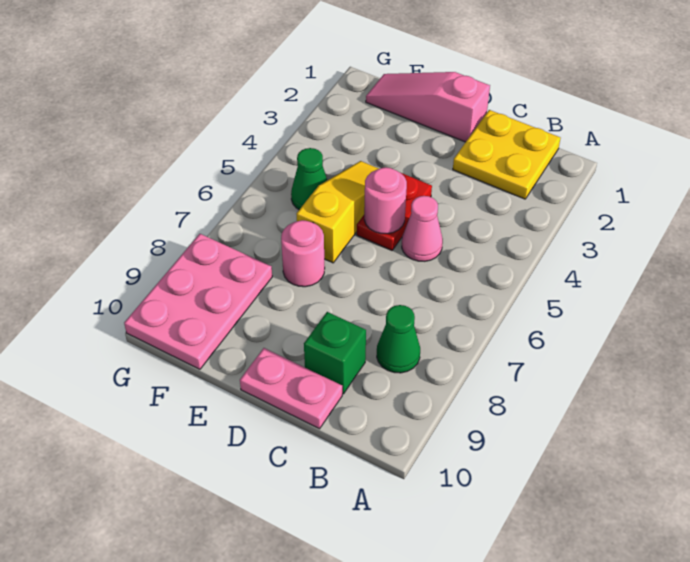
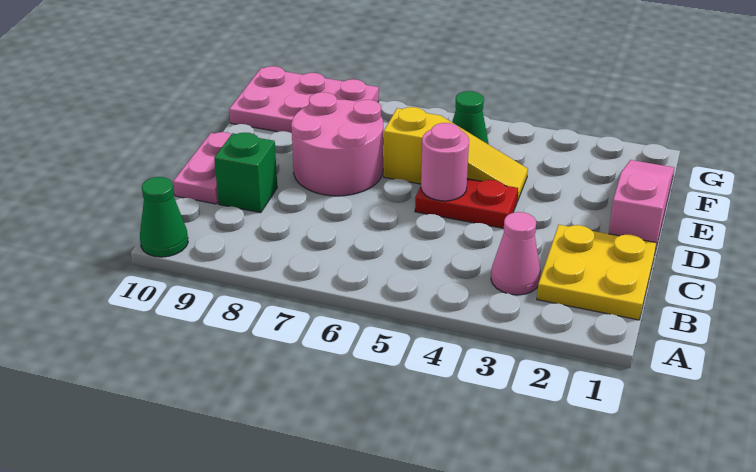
green cone B8 level 1 -> green cone A10 level 1
pink cone C5 level 1 -> pink cone B3 level 1
pink round brick E7 level 1 -> pink round brick D7:E8 level 1

